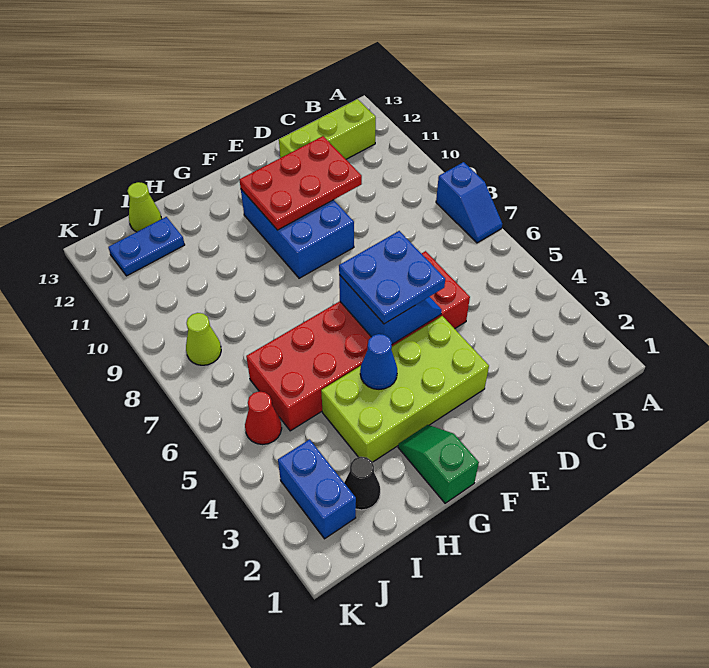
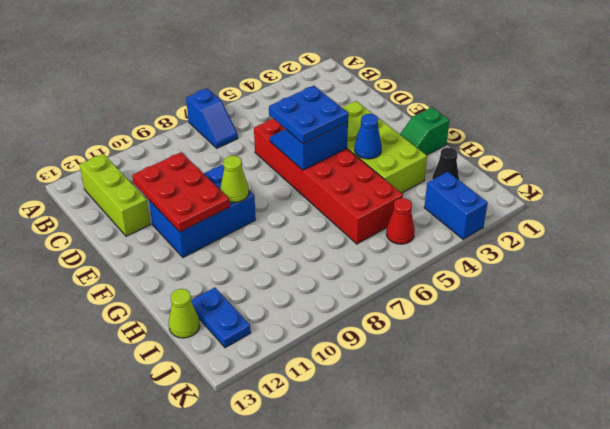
blue slope A7:A8 level 1 top 8 -> blue slope A7:B7 level 1 top A
blue brick J2:J3 level 1 -> blue brick J3:K3 level 1
lime cone J8 level 1 -> lime cone F9 level 2

